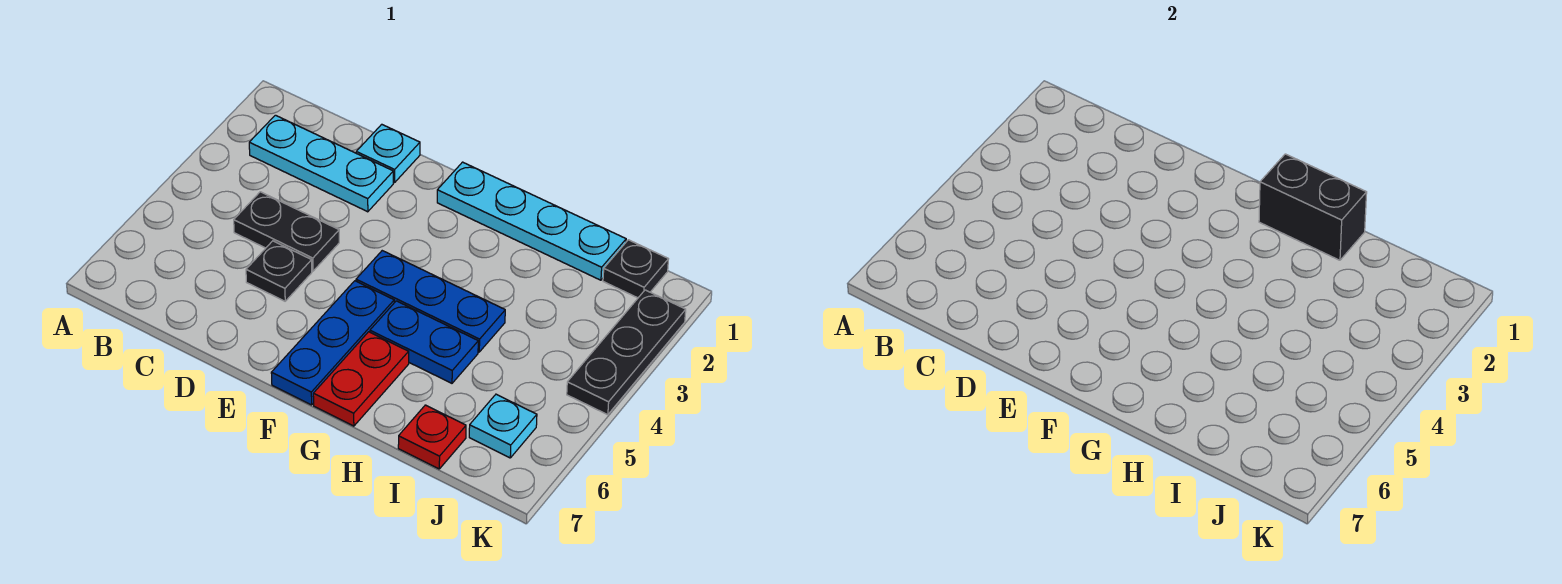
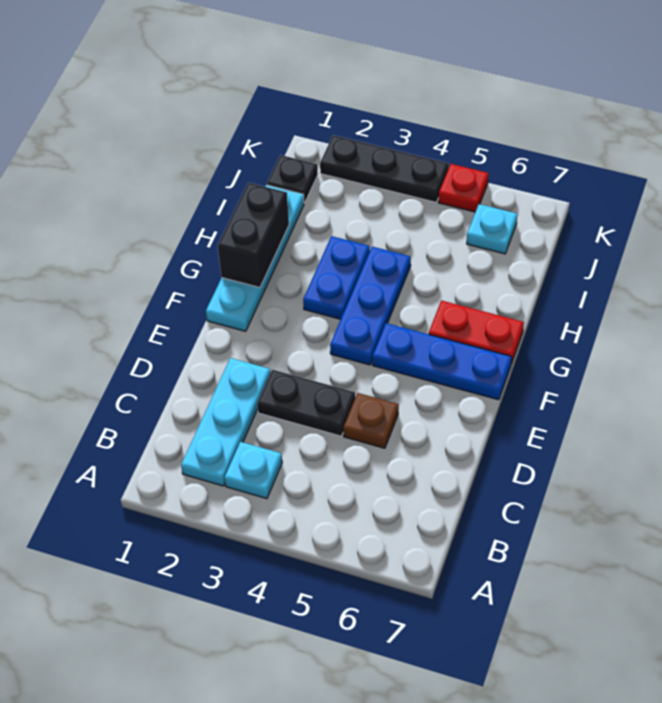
black plate C4:D4 level 1 -> black plate D3:D4 level 1
cyan plate D1 level 1 -> cyan plate B3 level 1
black plate D5 level 1 -> brown plate D5 level 1
blue plate G5:H5 level 1 -> blue plate G3:H3 level 1
red plate I7 level 1 -> red plate K5 level 1

